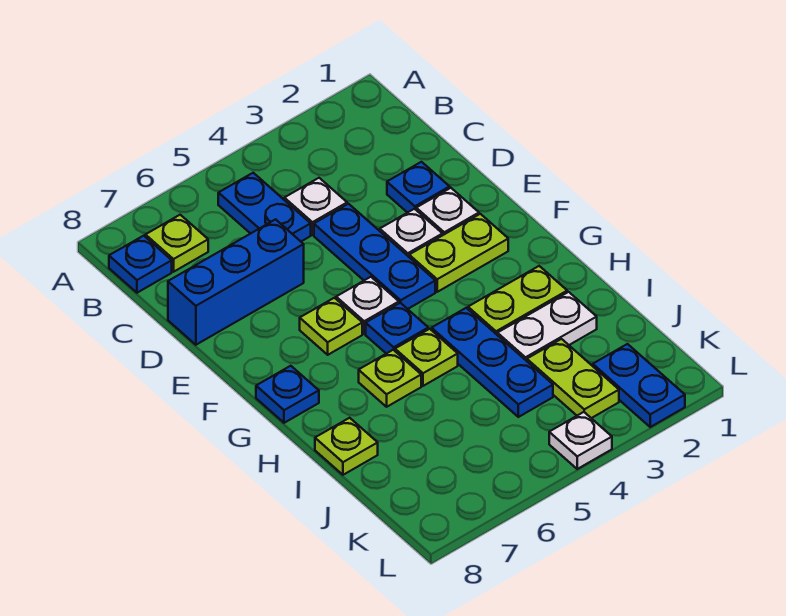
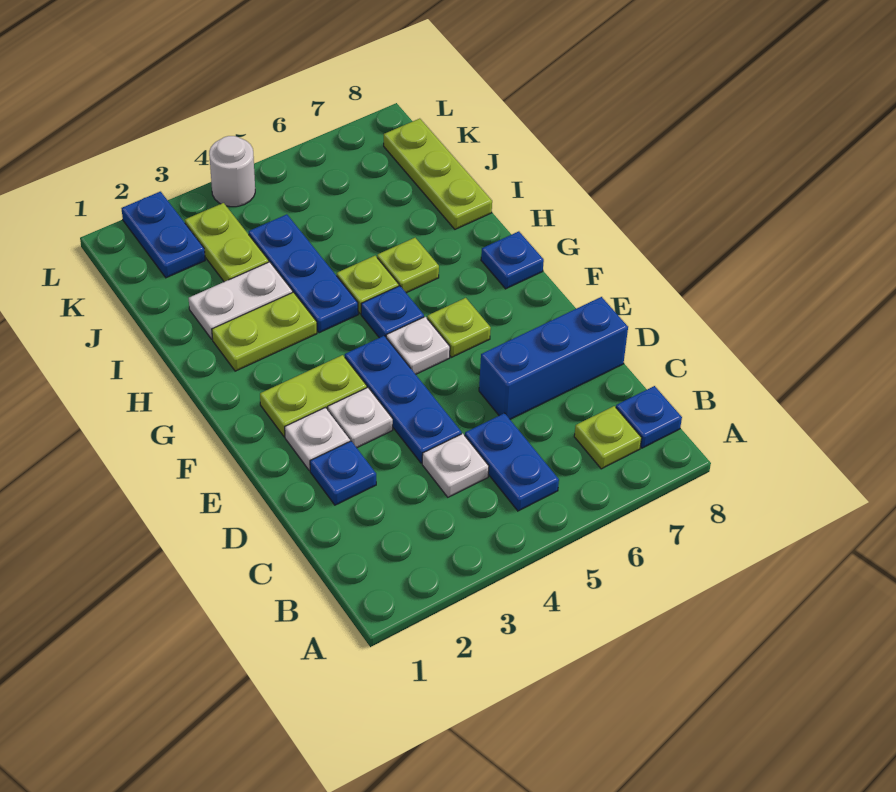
lime plate I8 level 1 -> lime plate I8:K8 level 1
white plate L4 level 1 -> white round brick L4 level 1

